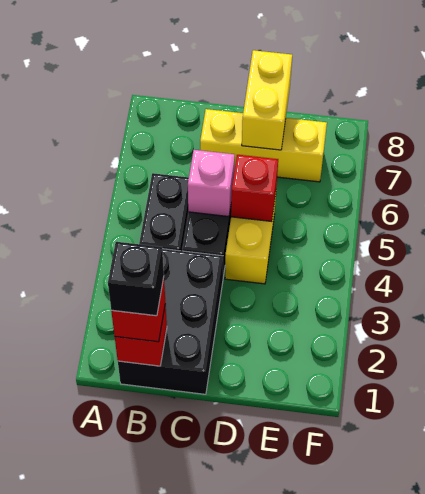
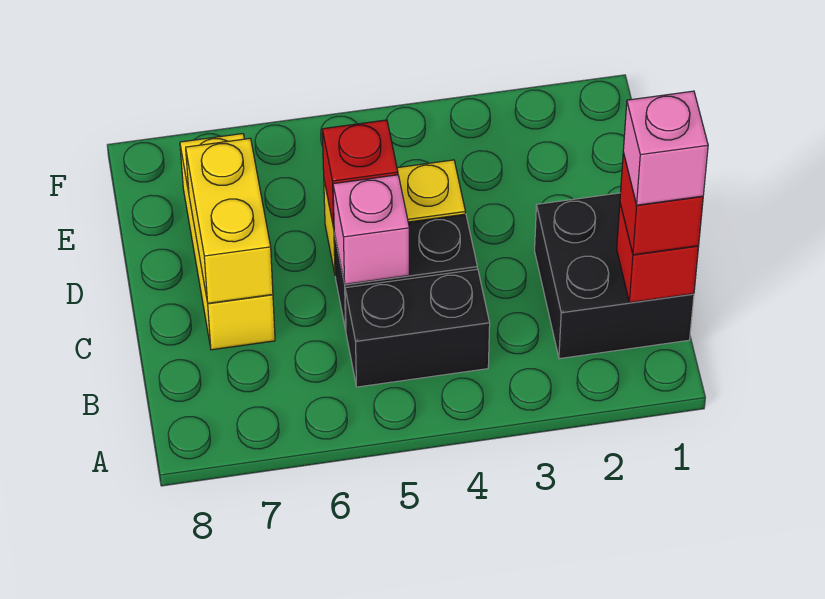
black brick B1:C3 level 1 -> black brick B1:C2 level 1
black brick B1 level 4 -> pink brick B1 level 4
yellow brick D7:D8 level 2 -> yellow brick C7:D7 level 2

